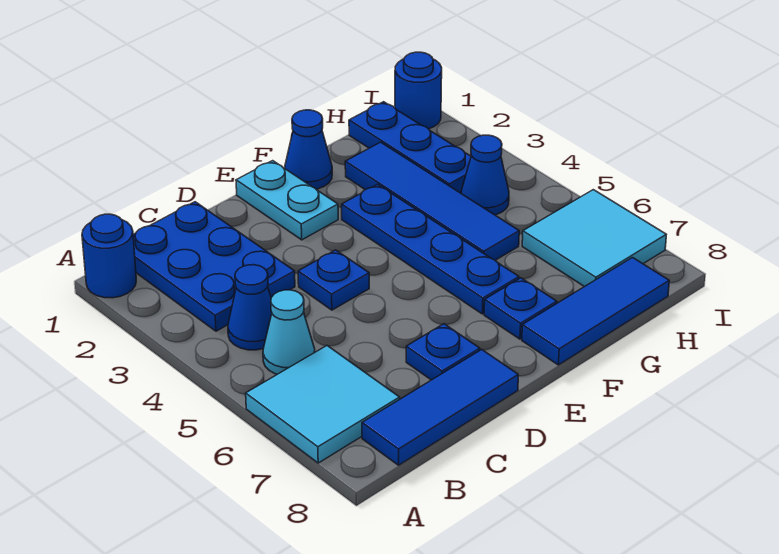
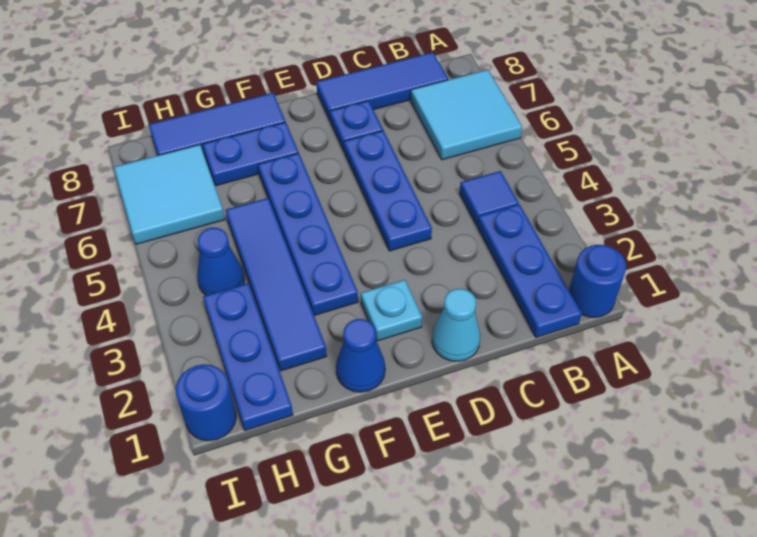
blue plate B1:C3 level 1 -> blue plate B1:B3 level 1
blue cone B4 level 1 -> blue tile B4 level 1
cyan cone B5 level 1 -> cyan cone D1 level 1
blue plate D4 level 1 -> blue plate D4:D6 level 1
cyan plate E1:E2 level 1 -> cyan plate E2 level 1
blue plate F7 level 1 -> blue plate F7:G7 level 1

